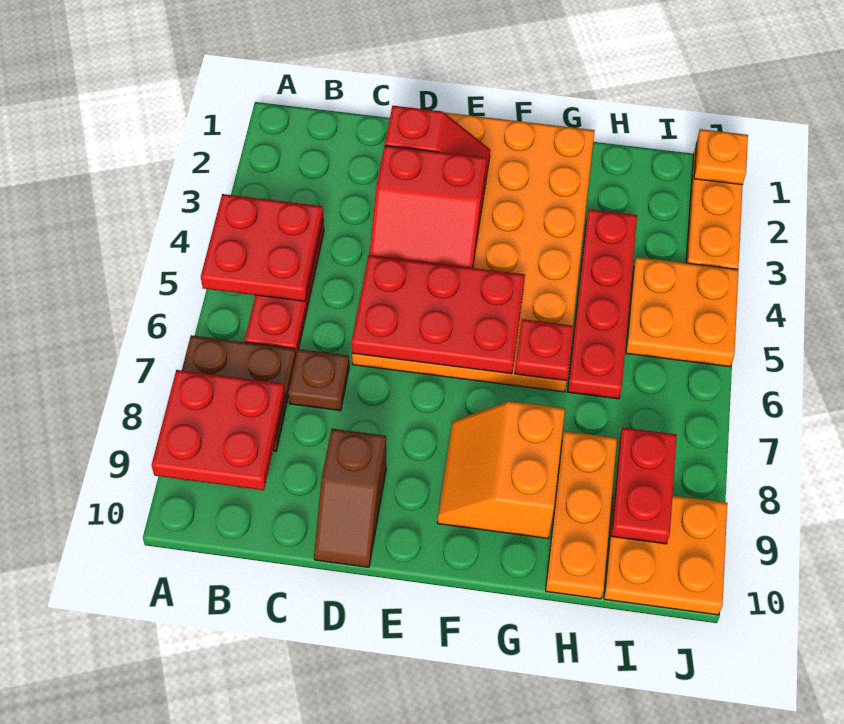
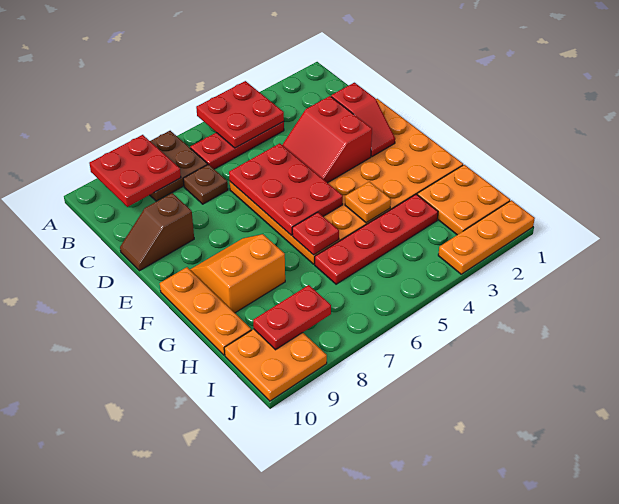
orange plate H8:H10 level 1 -> orange plate F10:H10 level 1
orange plate I4:J5 level 1 -> orange plate H1:I2 level 1
orange plate J1 level 2 -> orange plate G4 level 2

